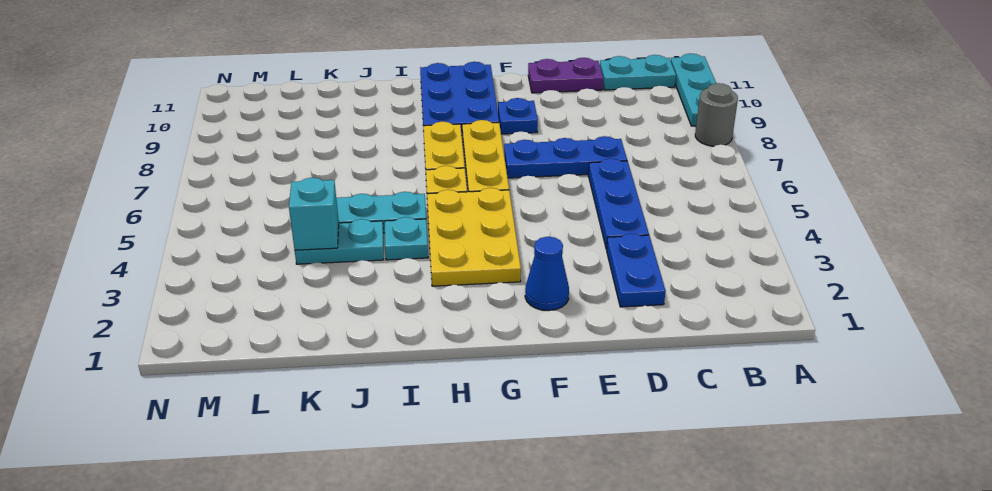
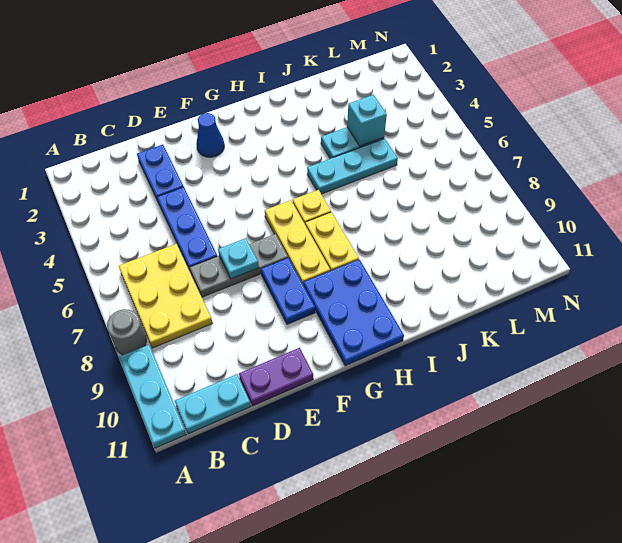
blue plate D7:F7 level 1 -> grey plate D7:F7 level 1
blue plate F9 level 1 -> blue plate F8:F9 level 1
yellow plate G3:H5 level 1 -> yellow plate B6:C8 level 1
cyan plate I4 level 1 -> cyan plate E7 level 2

